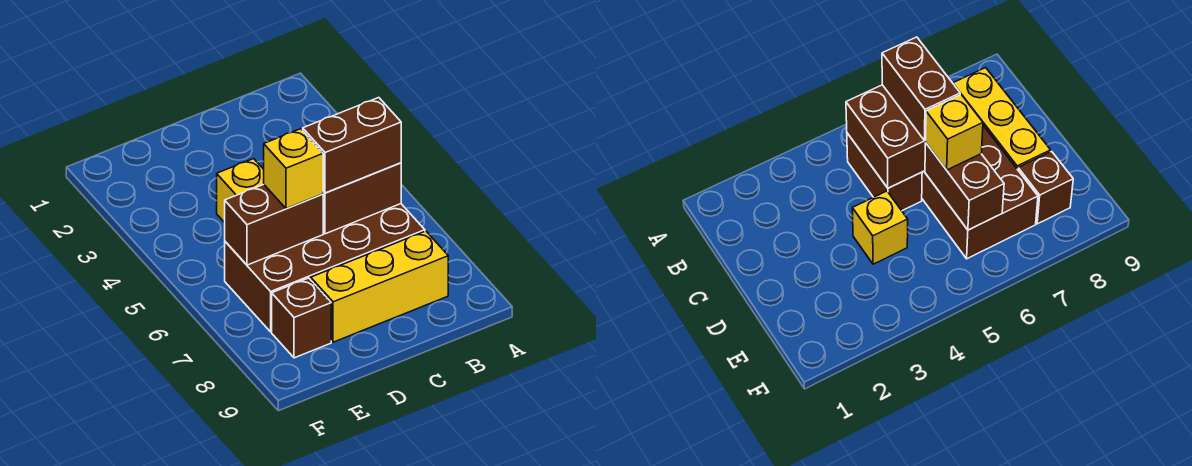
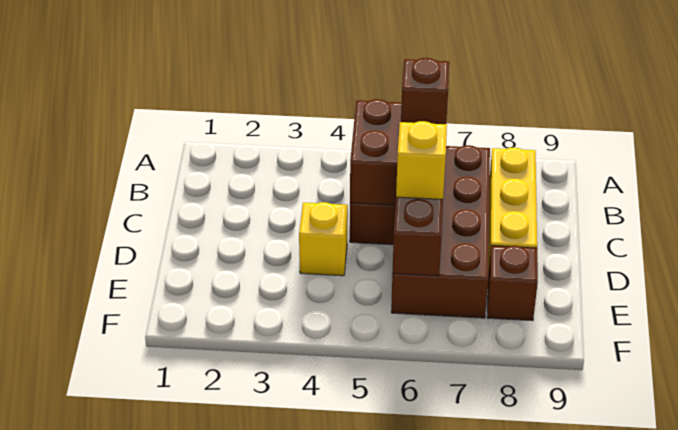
brown brick B6:C6 level 3 -> brown brick B6 level 3

